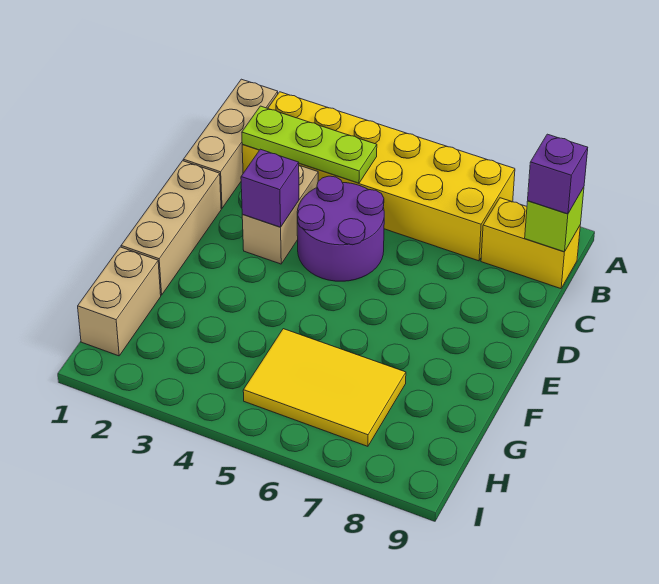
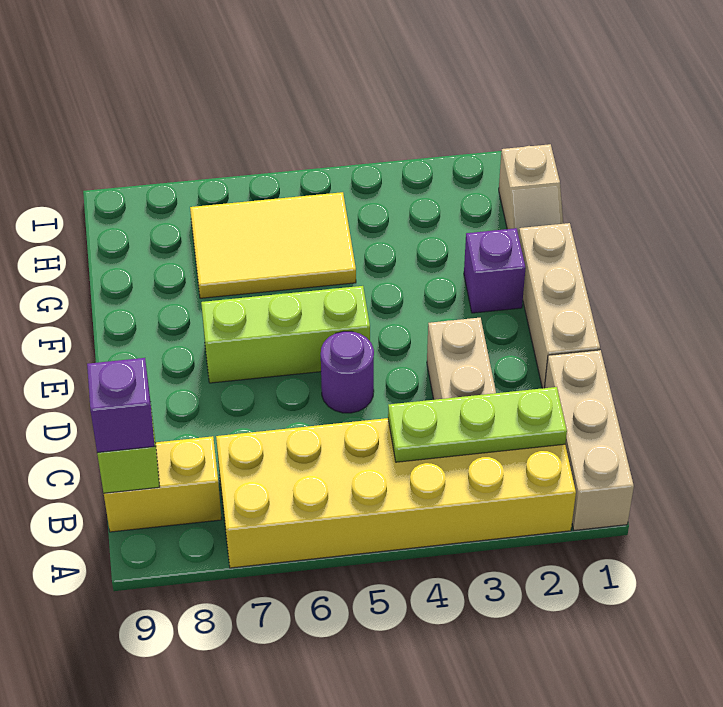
purple round brick C4:D5 level 1 -> purple round brick D5 level 1
purple brick D3 level 2 -> purple brick F2 level 1
none -> lime brick E5:E7 level 1
tan brick G1:H1 level 1 -> tan slope G1:H1 level 1 top H

